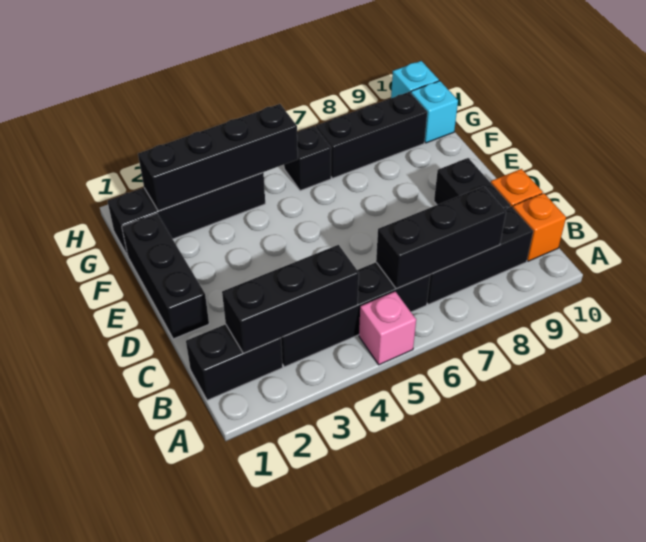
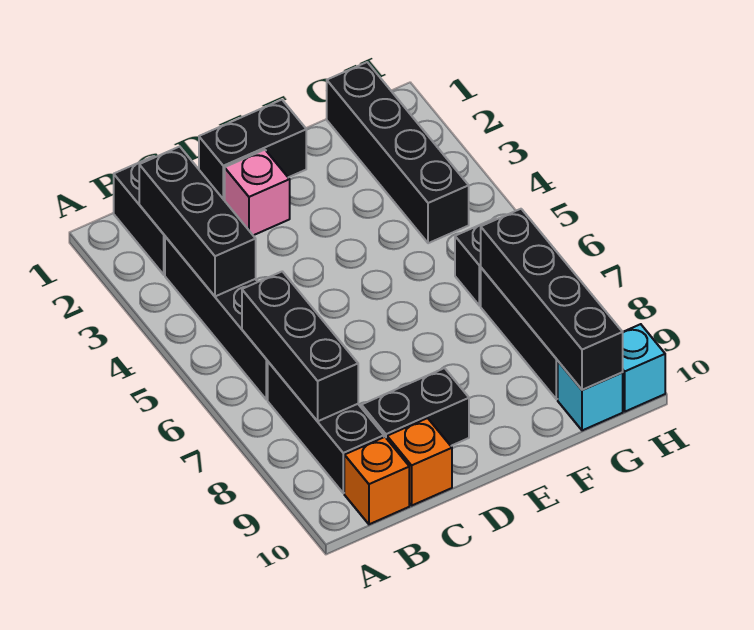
pink brick A5 level 1 -> pink brick D2 level 1
black brick D1:F1 level 1 -> black brick D1:E1 level 1
black brick G2:G5 level 2 -> black brick G7:G10 level 2

